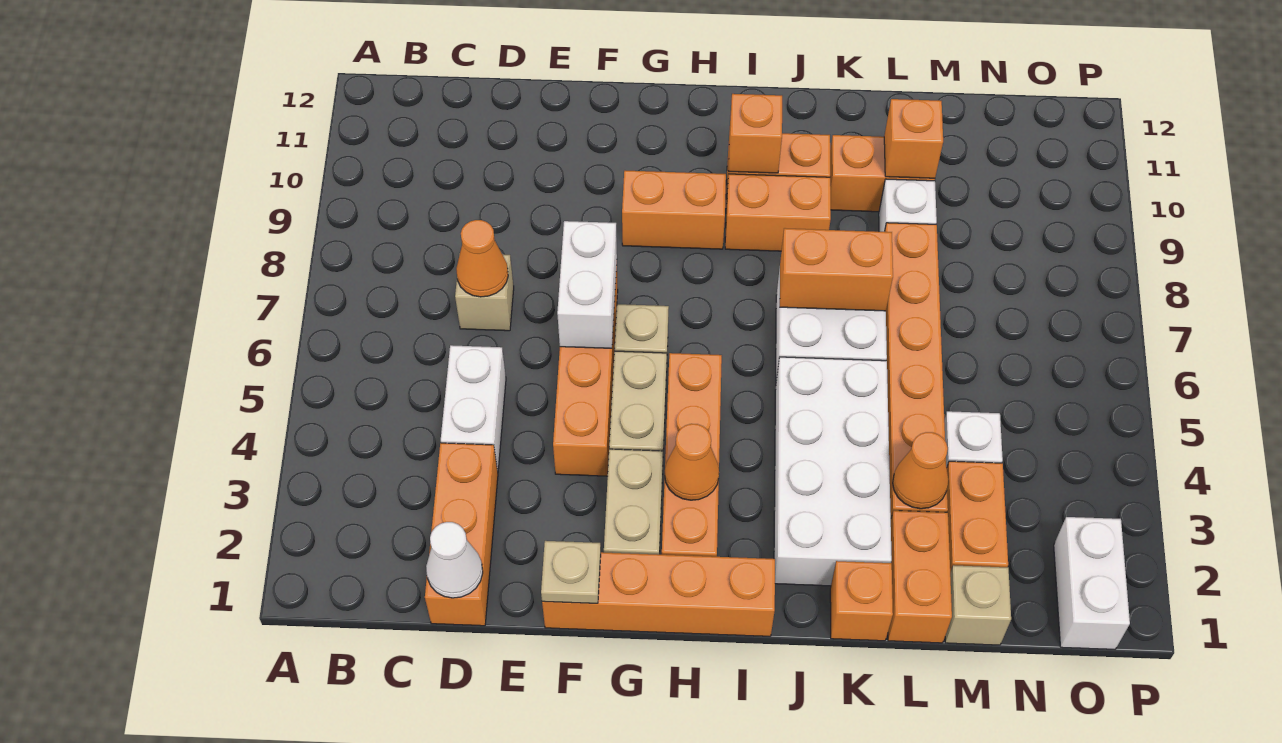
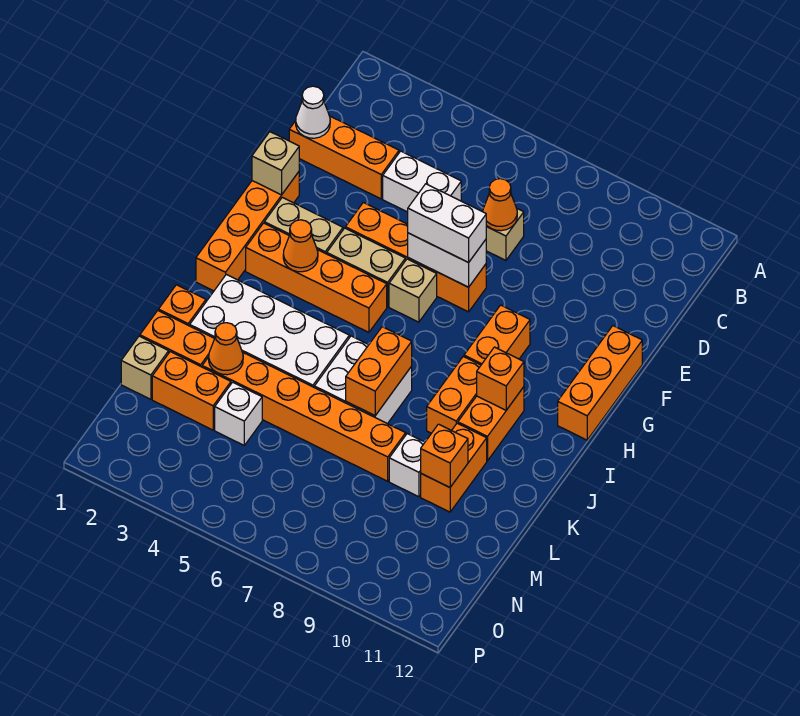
tan plate F1 level 2 -> tan brick F1 level 2
none -> orange brick F12:H12 level 1
white brick O1:O2 level 1 -> white brick F6:F7 level 3

